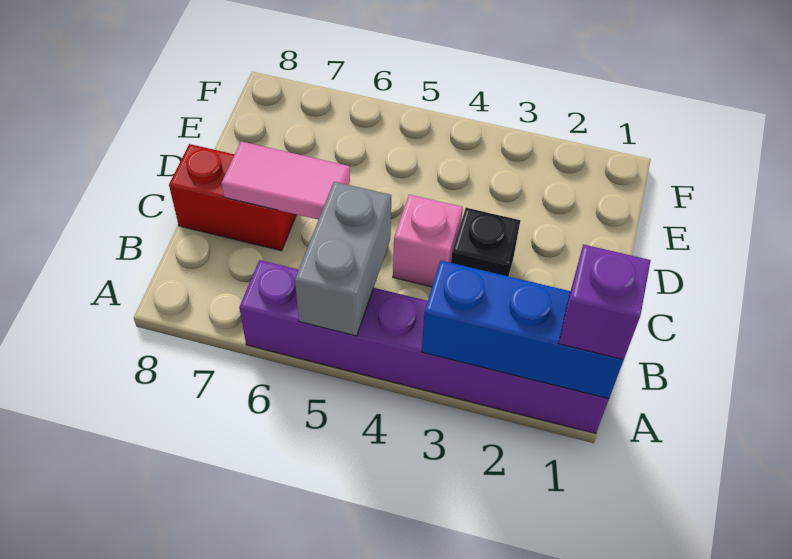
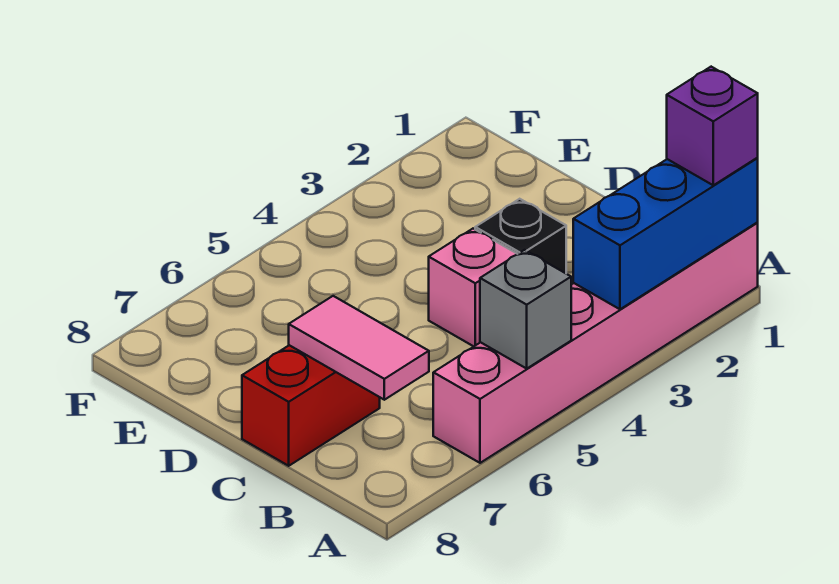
purple brick A1:A6 level 1 -> pink brick A1:A6 level 1
grey brick A5:B5 level 2 -> grey brick A5 level 2
pink tile C6:C7 level 2 -> pink tile B7:C7 level 2

